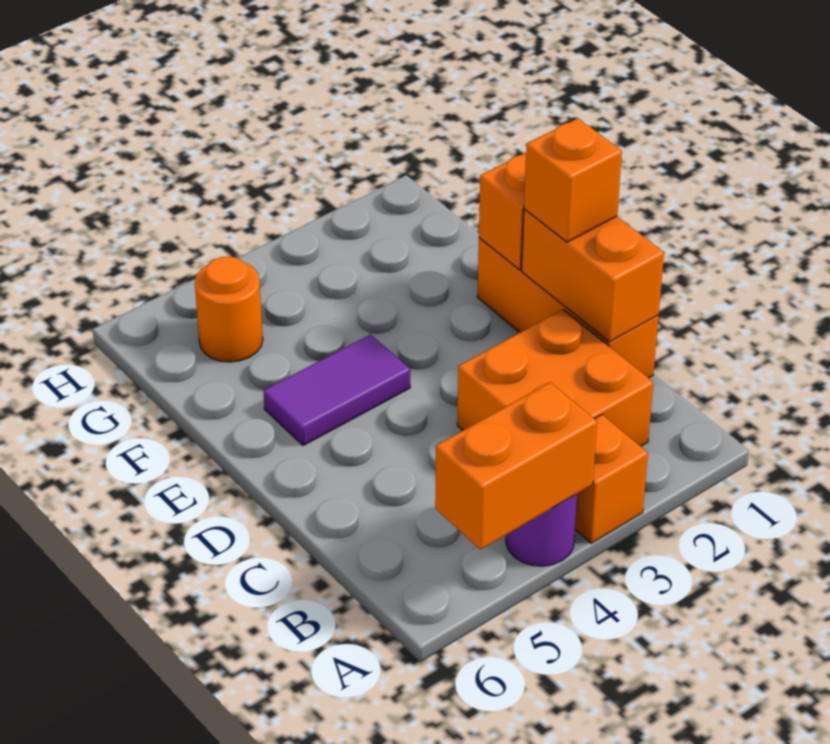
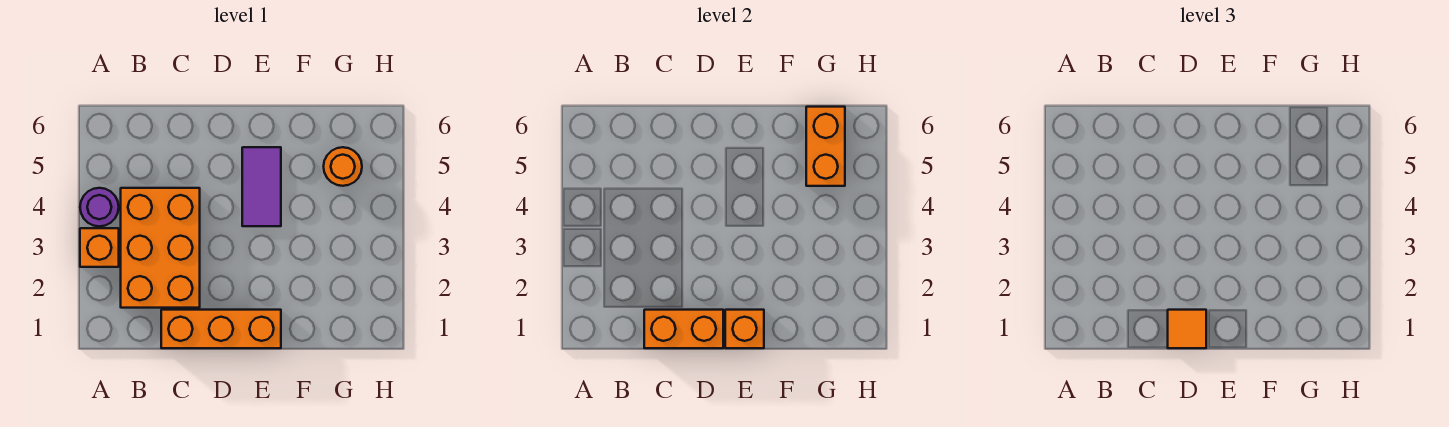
orange brick A4:A5 level 2 -> orange brick G5:G6 level 2
orange brick B2:C3 level 1 -> orange brick B2:C4 level 1
orange brick D1 level 3 -> orange tile D1 level 3

